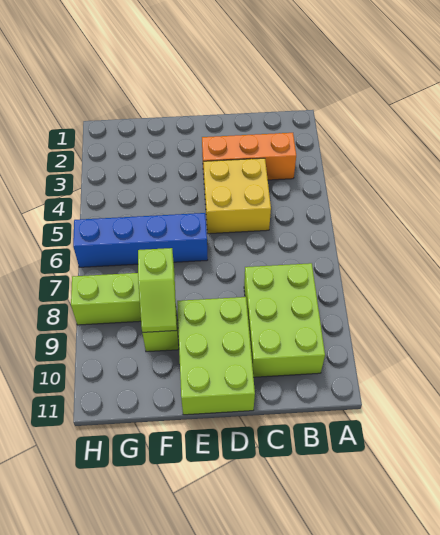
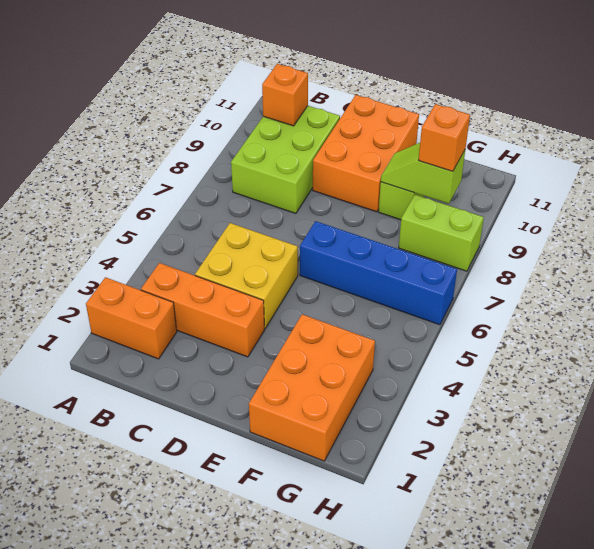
none -> orange brick A2:B2 level 1
none -> orange brick B10 level 2
lime brick D9:E11 level 1 -> orange brick D9:E11 level 1
none -> orange brick F1:G3 level 1
lime slope F8:F9 level 2 top 8 -> lime slope F9:G9 level 2 top G
none -> orange brick G9 level 3

